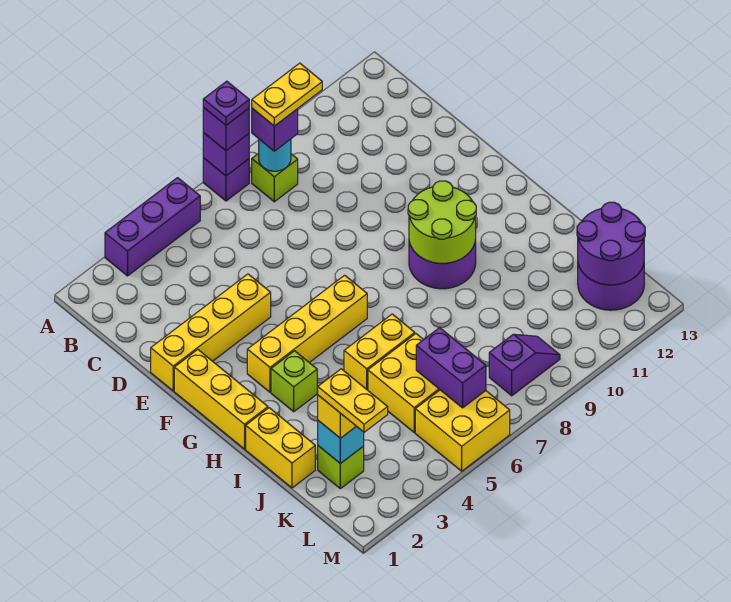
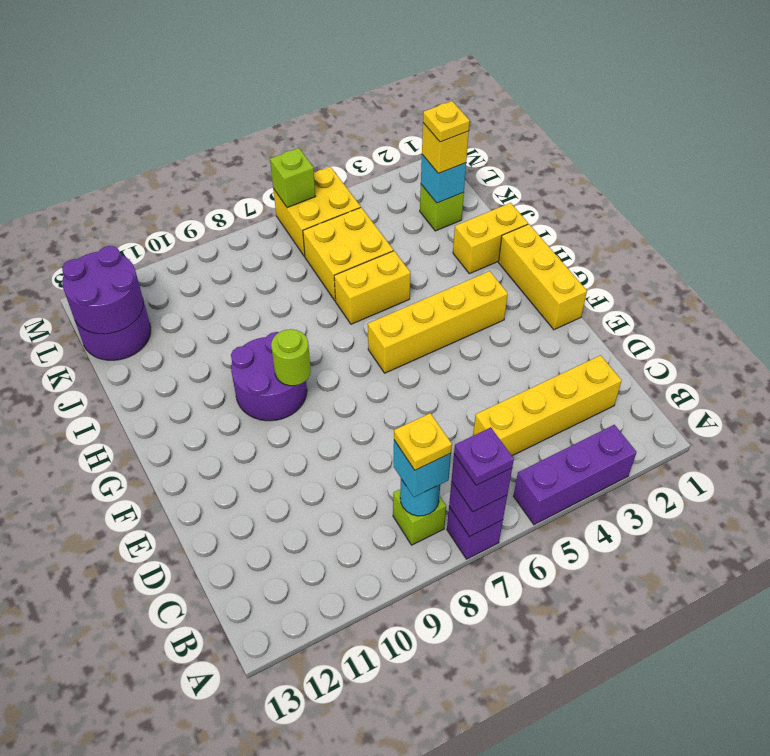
purple brick B8 level 3 -> cyan brick B8 level 3
yellow plate B8:B9 level 4 -> yellow plate B8 level 4
yellow brick E1:E4 level 1 -> yellow brick C2:C5 level 1
lime round brick G9:H10 level 2 -> lime round brick G9 level 2
lime brick H3 level 1 -> lime brick M6 level 2
yellow brick I1:J1 level 1 -> yellow brick I1:I2 level 1
yellow plate K2:L2 level 4 -> yellow plate K2 level 4
purple brick K6:L6 level 2 -> none
purple slope L8:L9 level 1 top 8 -> none

